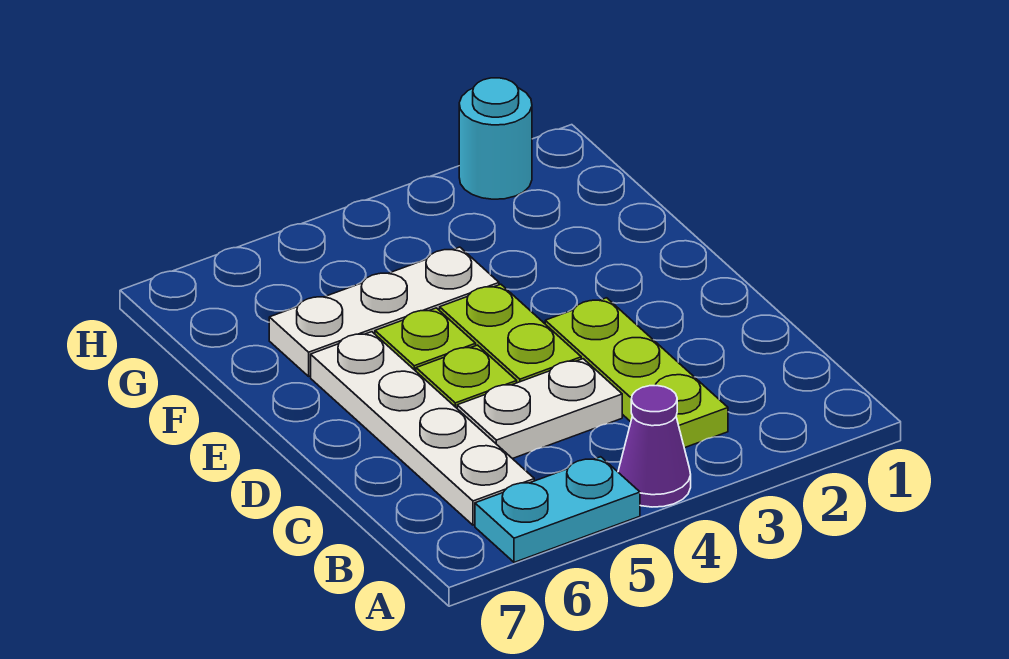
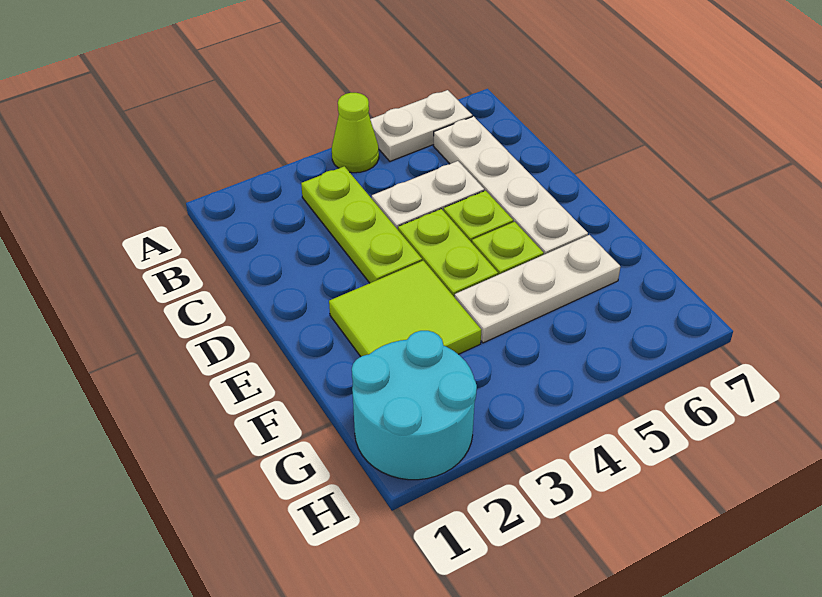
purple cone A4 level 1 -> lime cone A4 level 1
cyan plate A5:A6 level 1 -> white plate A5:A6 level 1
none -> lime tile E2:F3 level 1
cyan round brick H2 level 1 -> cyan round brick G1:H2 level 1

